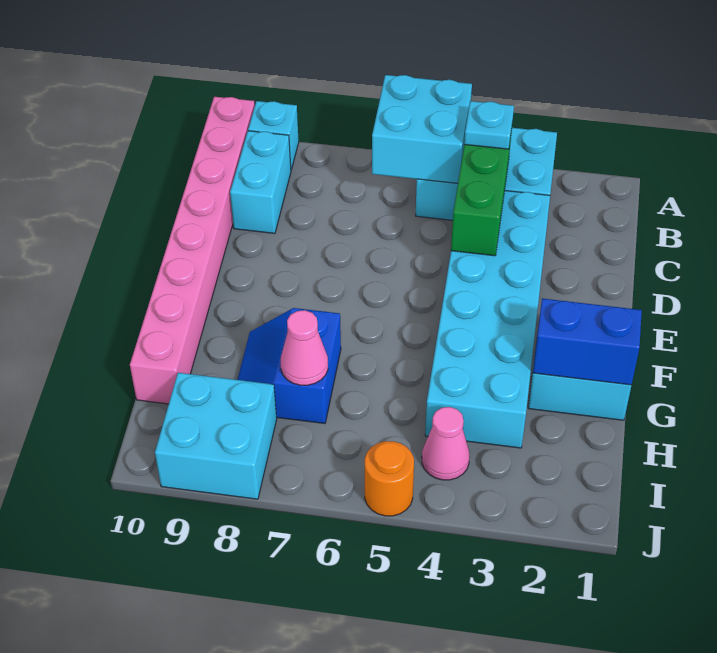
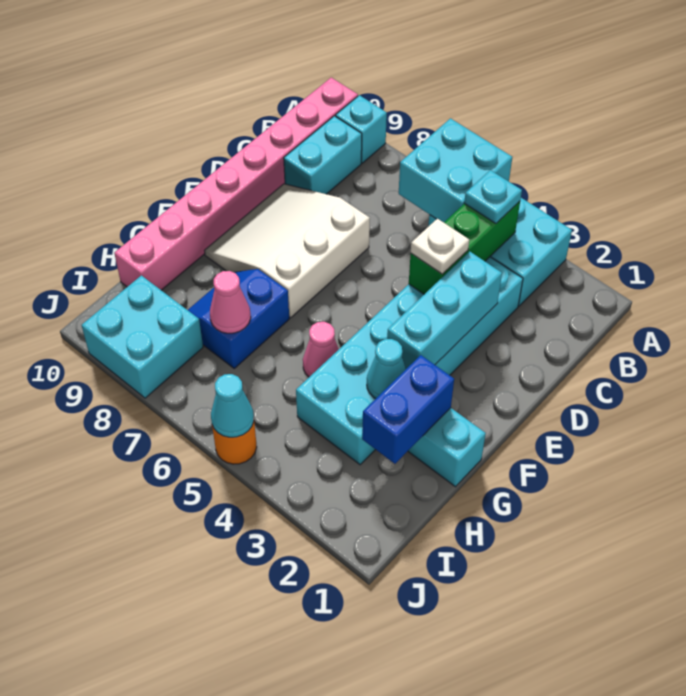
none -> cyan brick D3:F3 level 2
none -> white plate D4 level 3
none -> white slope D7:F9 level 1 top 7
blue brick G1:G2 level 2 -> blue brick G2:H2 level 2
none -> cyan cone G3 level 2
pink cone I4 level 1 -> pink cone G5 level 1
none -> cyan cone J5 level 2

